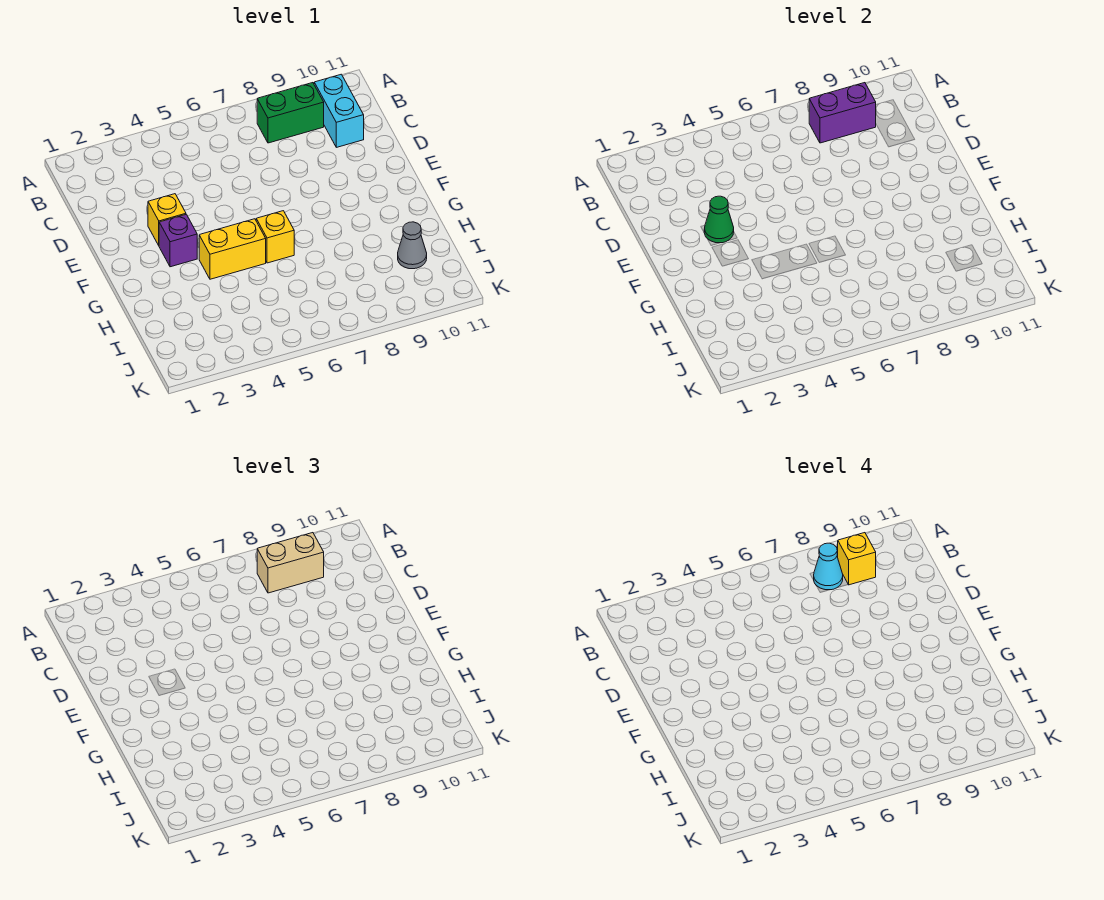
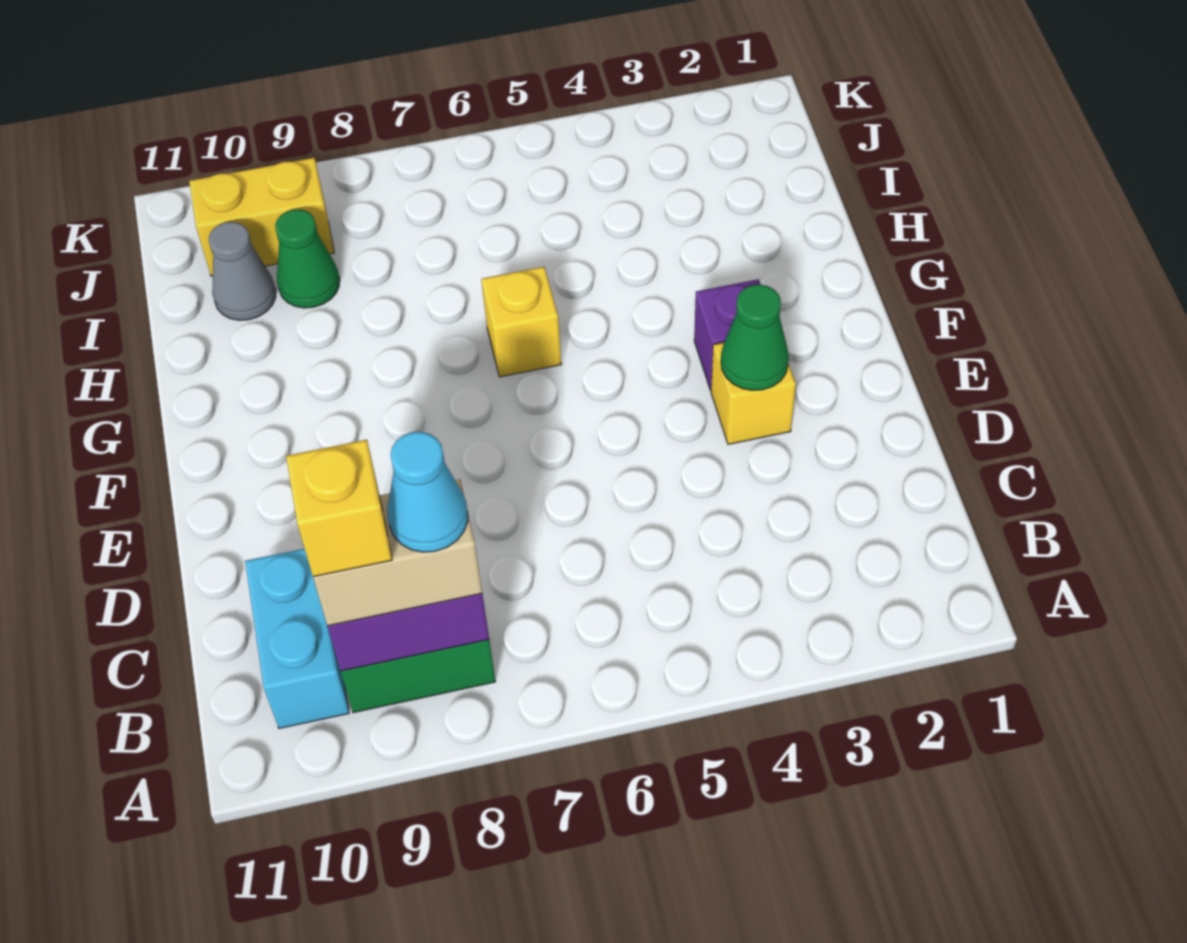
yellow brick G4:G5 level 1 -> yellow brick J9:J10 level 1
none -> green cone I9 level 1

